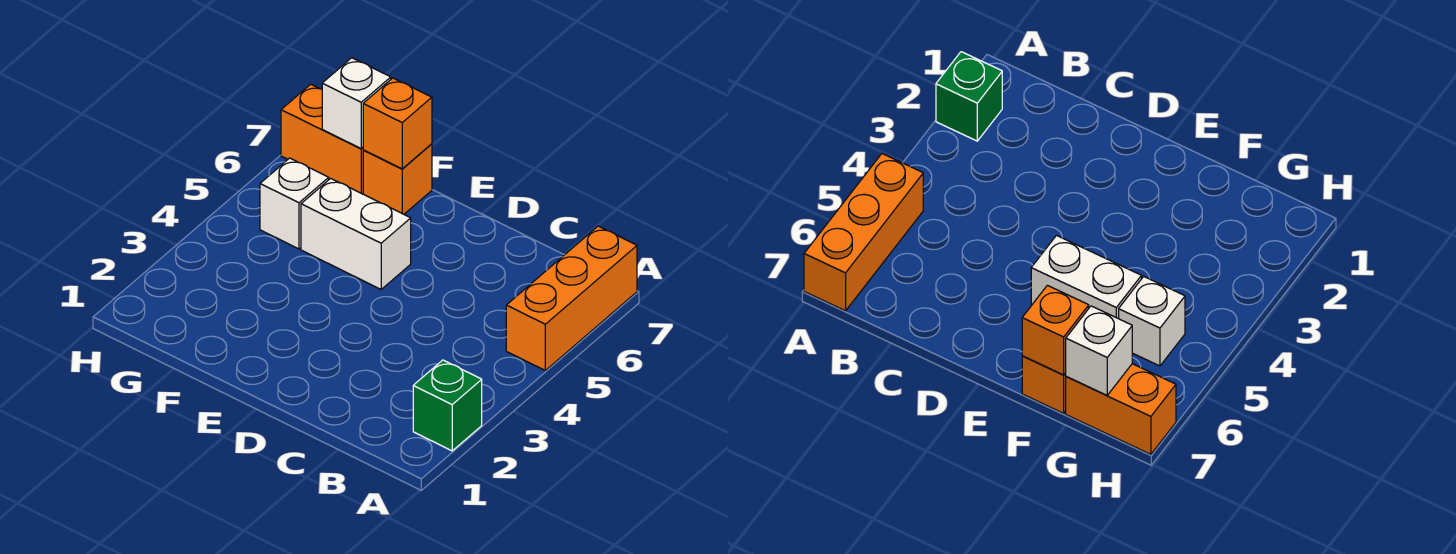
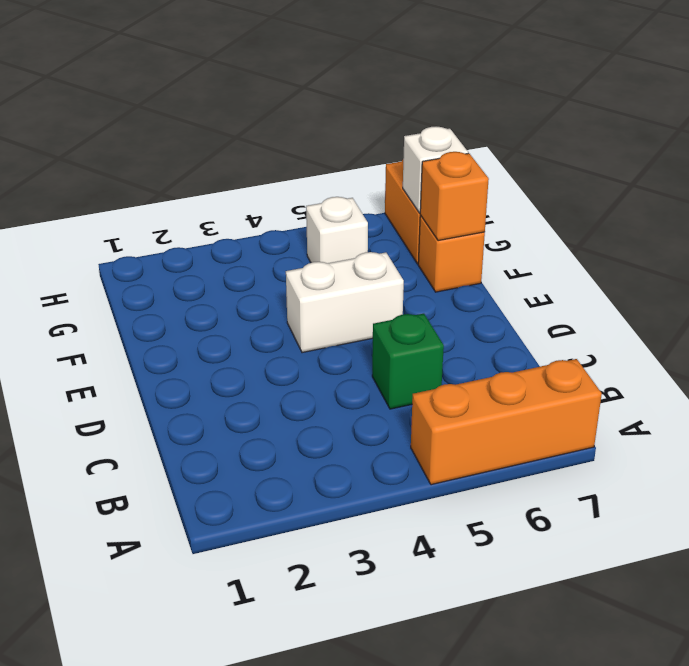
green brick A2 level 1 -> green brick C5 level 1
white brick E5:F5 level 1 -> white brick E4:E5 level 1

